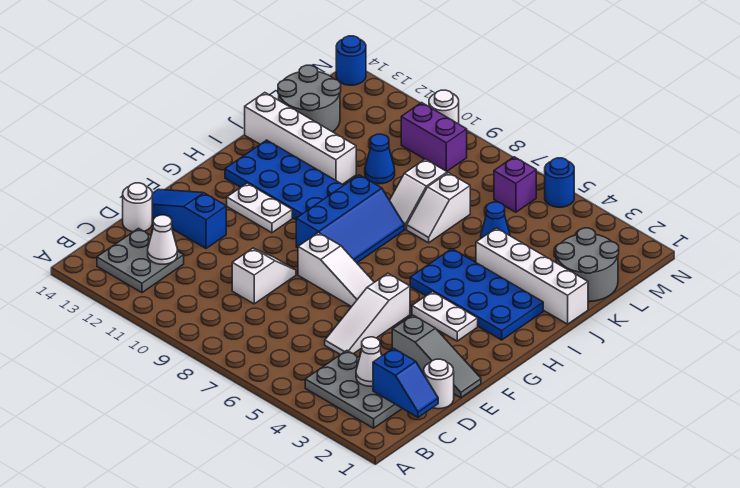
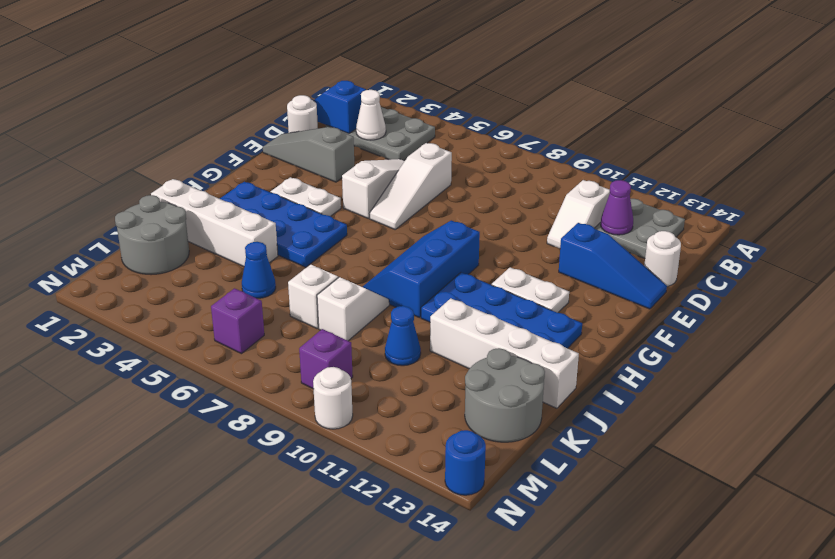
white cone C12 level 2 -> purple cone C12 level 2
white slope D9:E9 level 1 top D -> white slope C11:D11 level 1 top C
white slope F6:F8 level 1 top 8 -> white slope D6:F6 level 1 top D
purple brick M9:M10 level 1 -> purple brick M9 level 1
blue round brick N5 level 1 -> none

